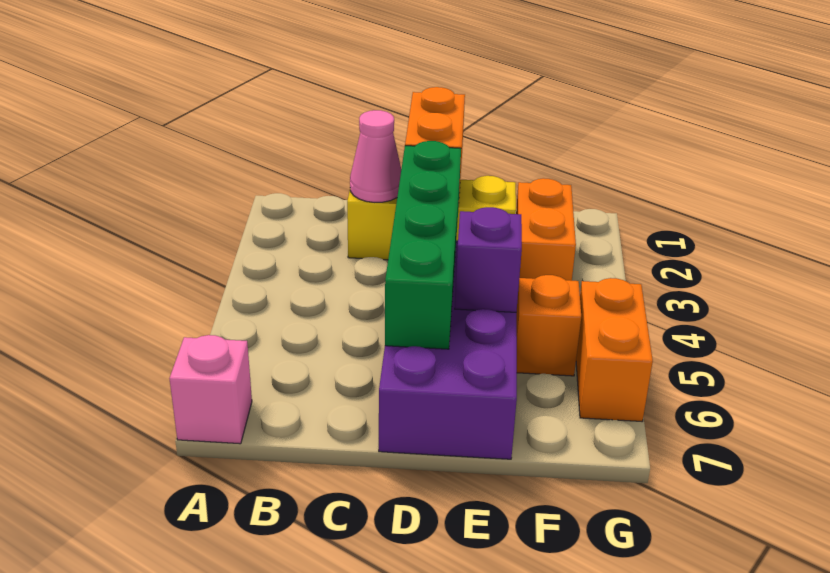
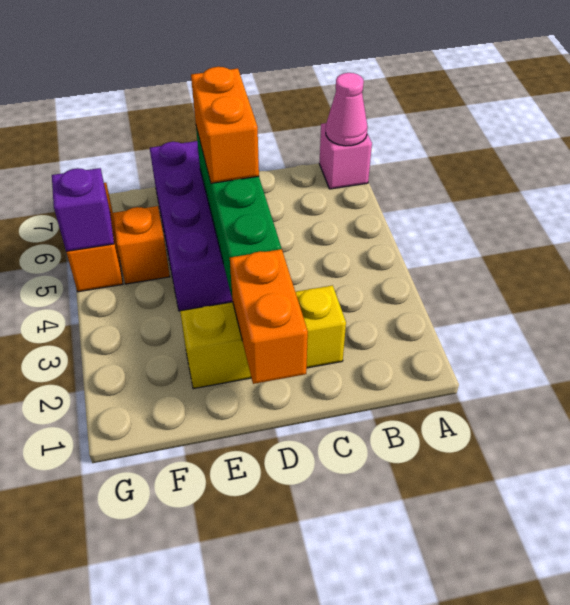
pink cone C2 level 2 -> pink cone A7 level 2
purple brick E5 level 2 -> purple brick G5 level 2
orange brick F2:F3 level 1 -> orange brick D5:D6 level 3

